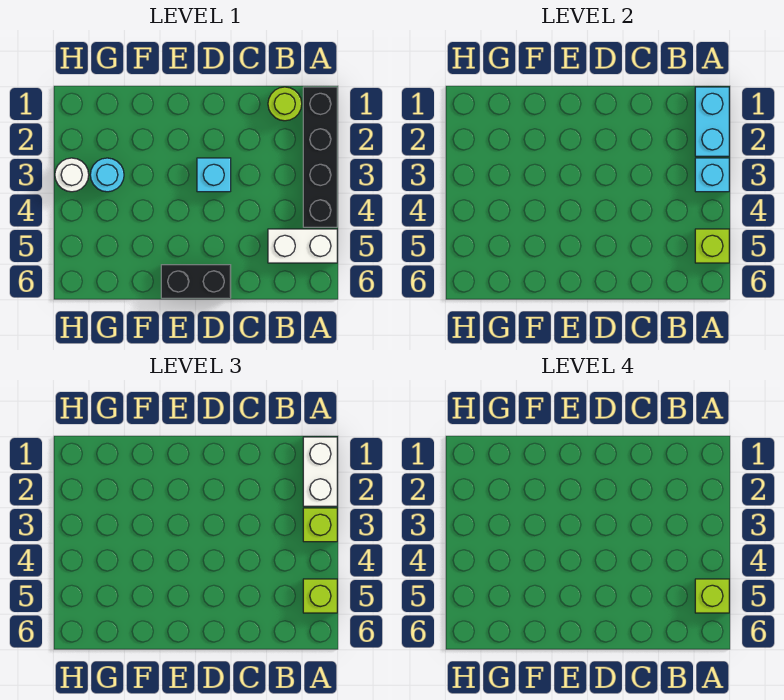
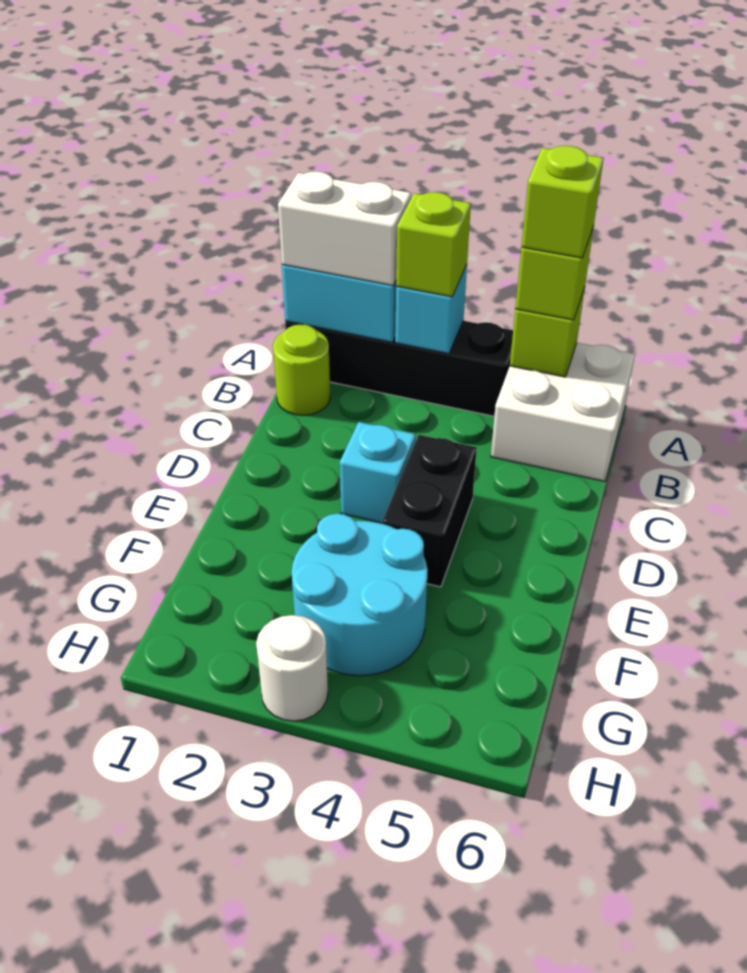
white brick A5:B5 level 1 -> white brick A5:B6 level 1
black brick D6:E6 level 1 -> black brick D4:E4 level 1
cyan round brick G3 level 1 -> cyan round brick F3:G4 level 1

